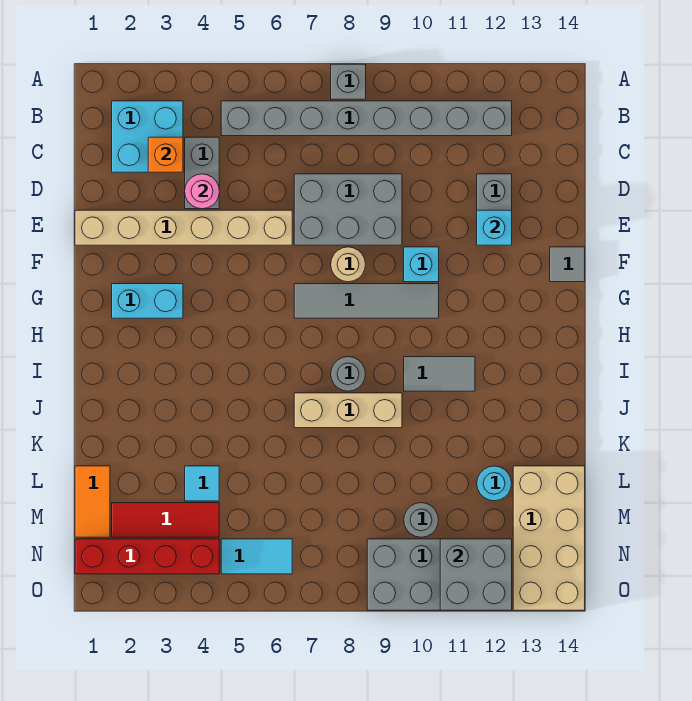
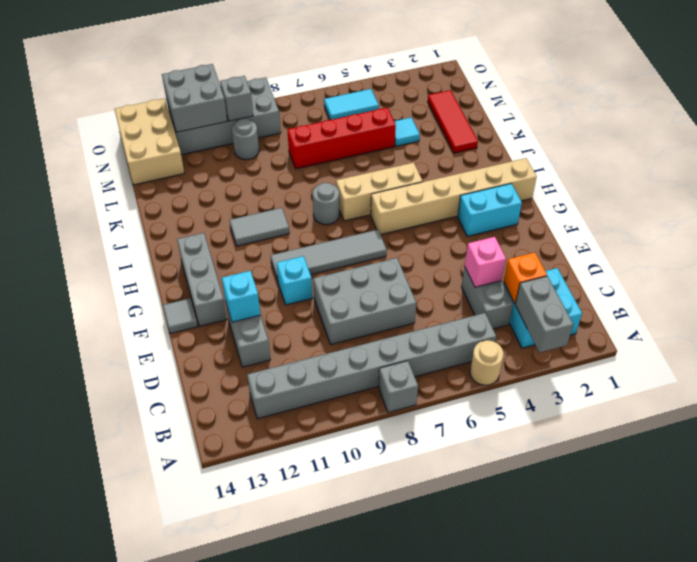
none -> grey brick A3:B3 level 2
pink round brick D4 level 2 -> pink brick D4 level 2
tan brick E1:E6 level 1 -> tan brick H1:H6 level 1
tan round brick F8 level 1 -> tan round brick A5 level 1
none -> grey brick F13:H13 level 1
tan brick J7:J9 level 1 -> tan brick I5:I7 level 1
orange tile L1:M1 level 1 -> none
cyan round brick L12 level 1 -> none
tan brick L13:O14 level 1 -> tan brick M13:O14 level 1
red tile M2:M4 level 1 -> red tile K2:M2 level 1
red brick N1:N4 level 1 -> red brick L5:L8 level 1
none -> grey brick N10 level 2

